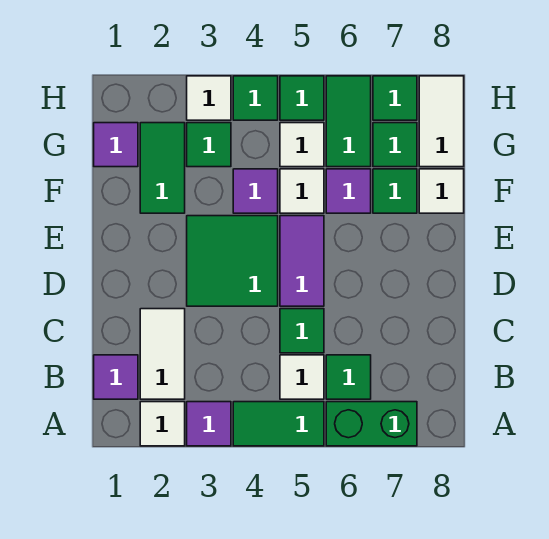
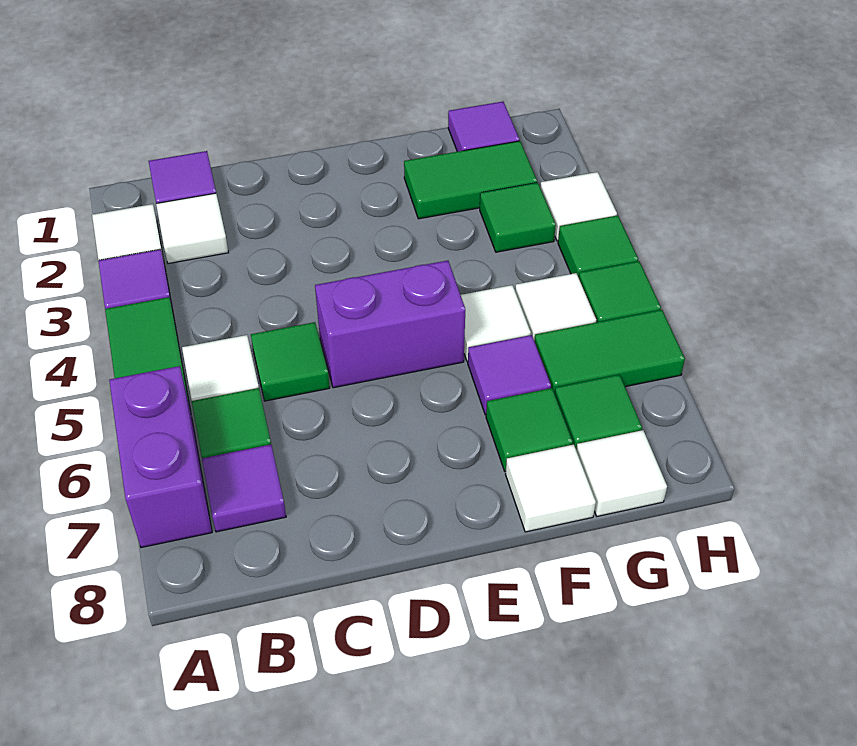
green brick A6:A7 level 1 -> purple brick A6:A7 level 1
white tile B2:C2 level 1 -> white tile B2 level 1
green tile D3:E4 level 1 -> none
purple tile D5:E5 level 1 -> purple brick D5:E5 level 1
purple tile F4 level 1 -> purple tile B7 level 1
white tile G8:H8 level 1 -> white tile G8 level 1
green tile H7 level 1 -> none

